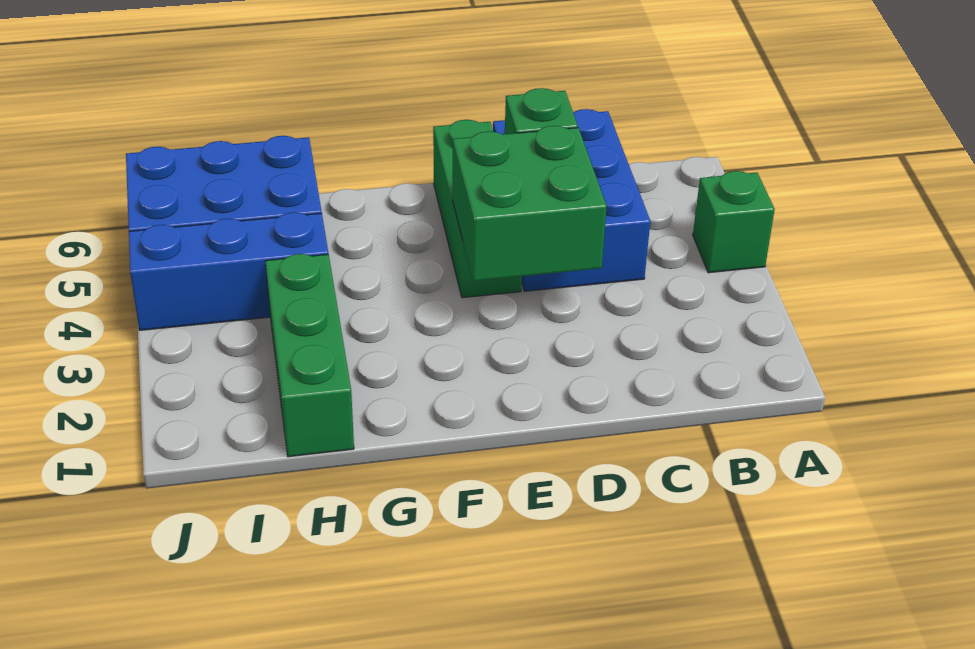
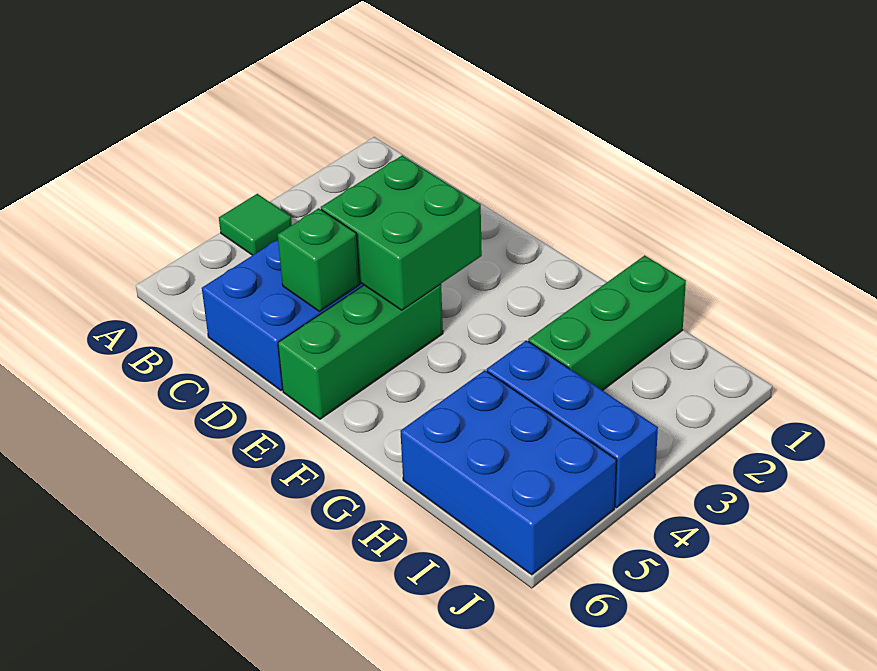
green brick A4 level 1 -> green tile A4 level 1

